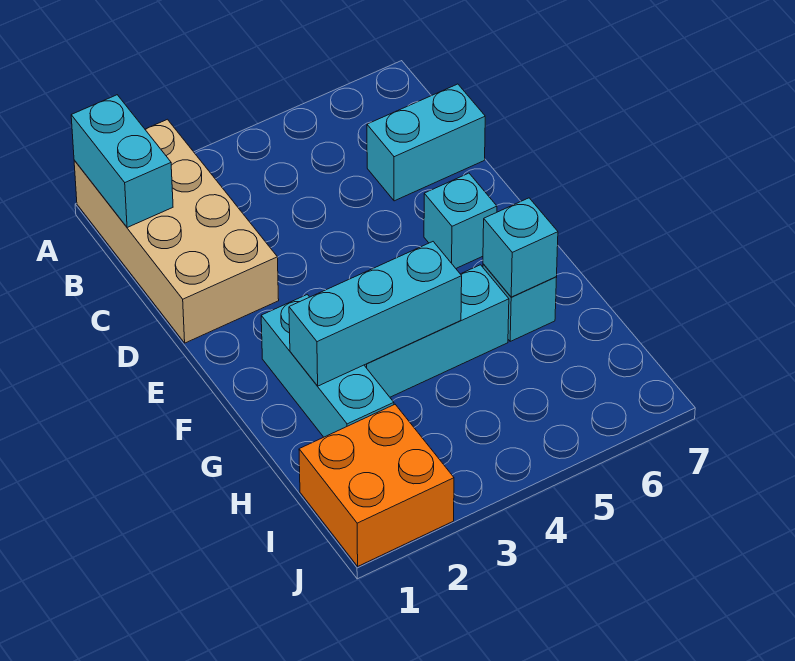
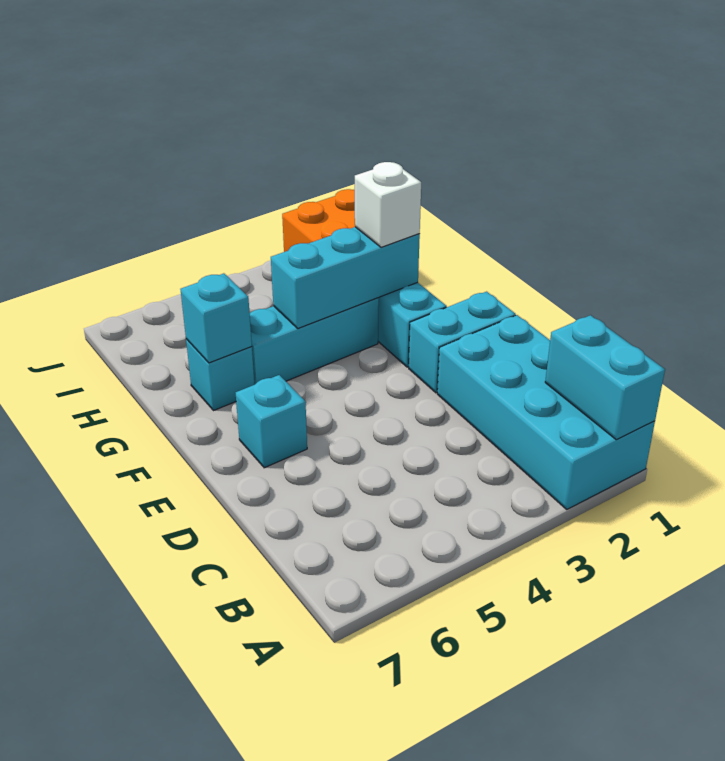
tan brick A1:D2 level 1 -> cyan brick A1:D2 level 1
cyan brick C6:C7 level 1 -> cyan brick E1:E2 level 1
none -> white brick G2 level 3

